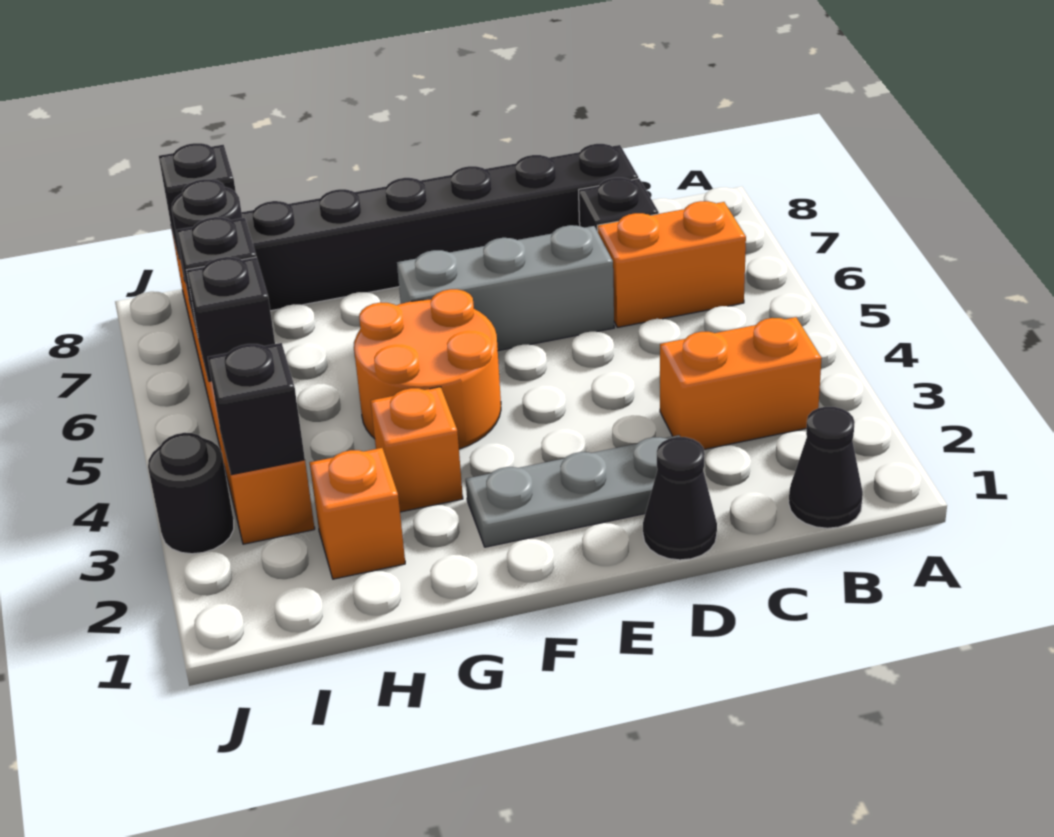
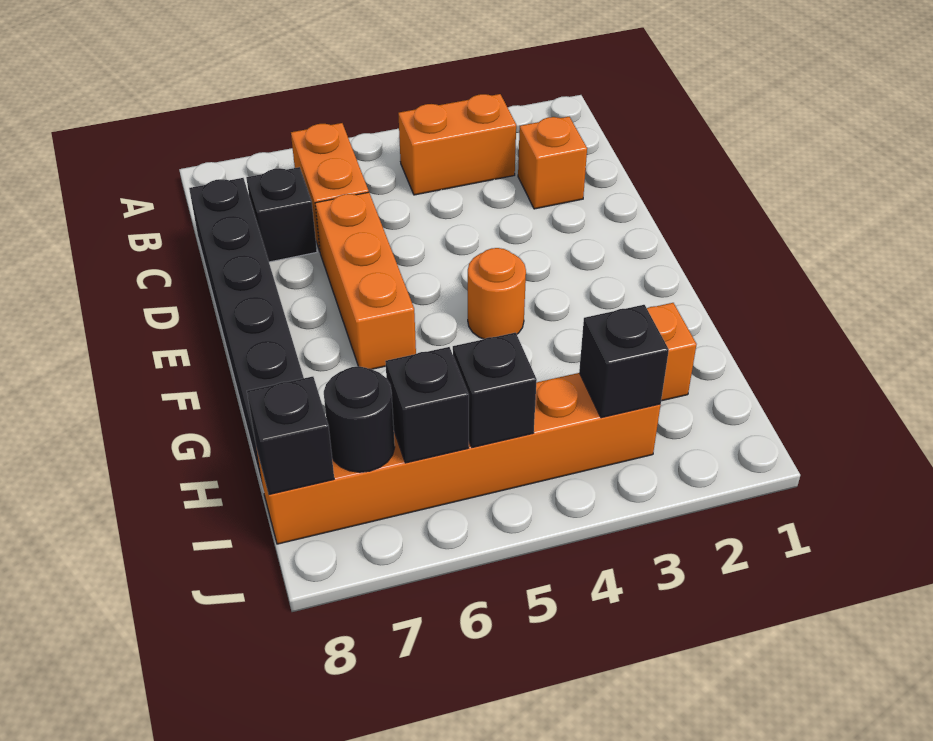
black cone B1 level 1 -> none
orange brick B3:C3 level 1 -> orange brick B3:B4 level 1
black cone D1 level 1 -> none
grey plate D2:F2 level 1 -> none
grey brick D6:F6 level 1 -> orange brick D6:F6 level 1
orange round brick F4:G5 level 1 -> orange round brick F4 level 1
orange brick G3 level 1 -> orange brick C2 level 1
black round brick J3 level 1 -> none

